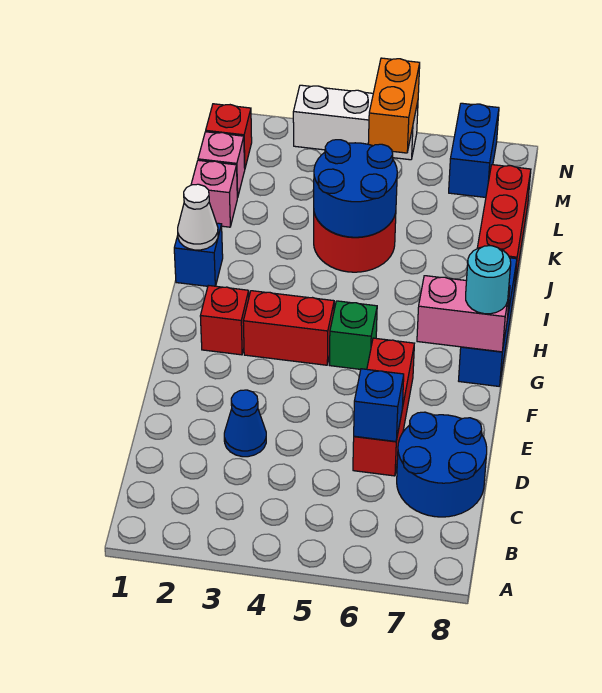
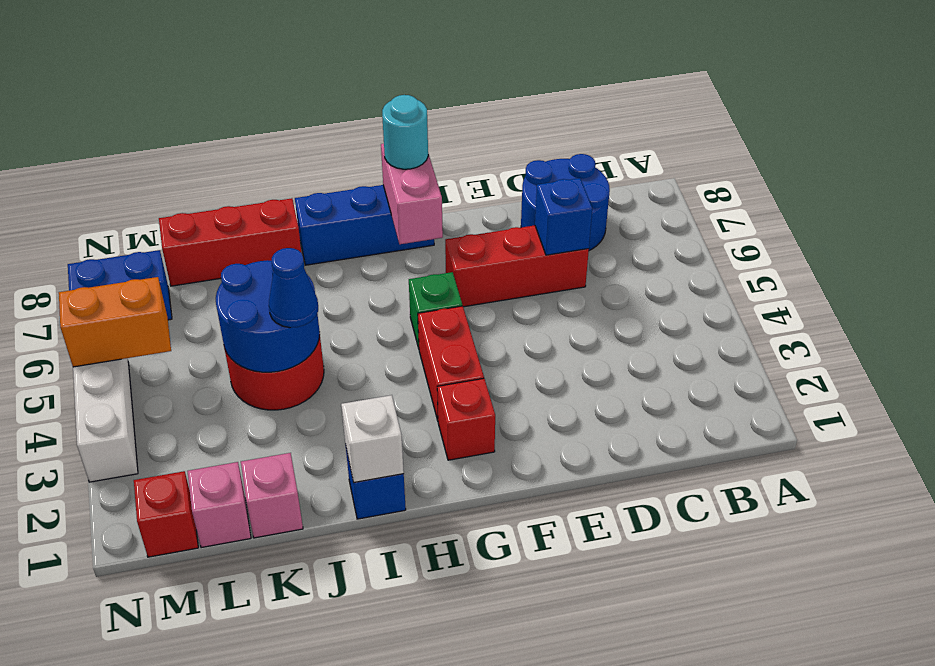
blue cone D3 level 1 -> blue cone J4 level 3
white cone I1 level 2 -> white brick I1 level 2

